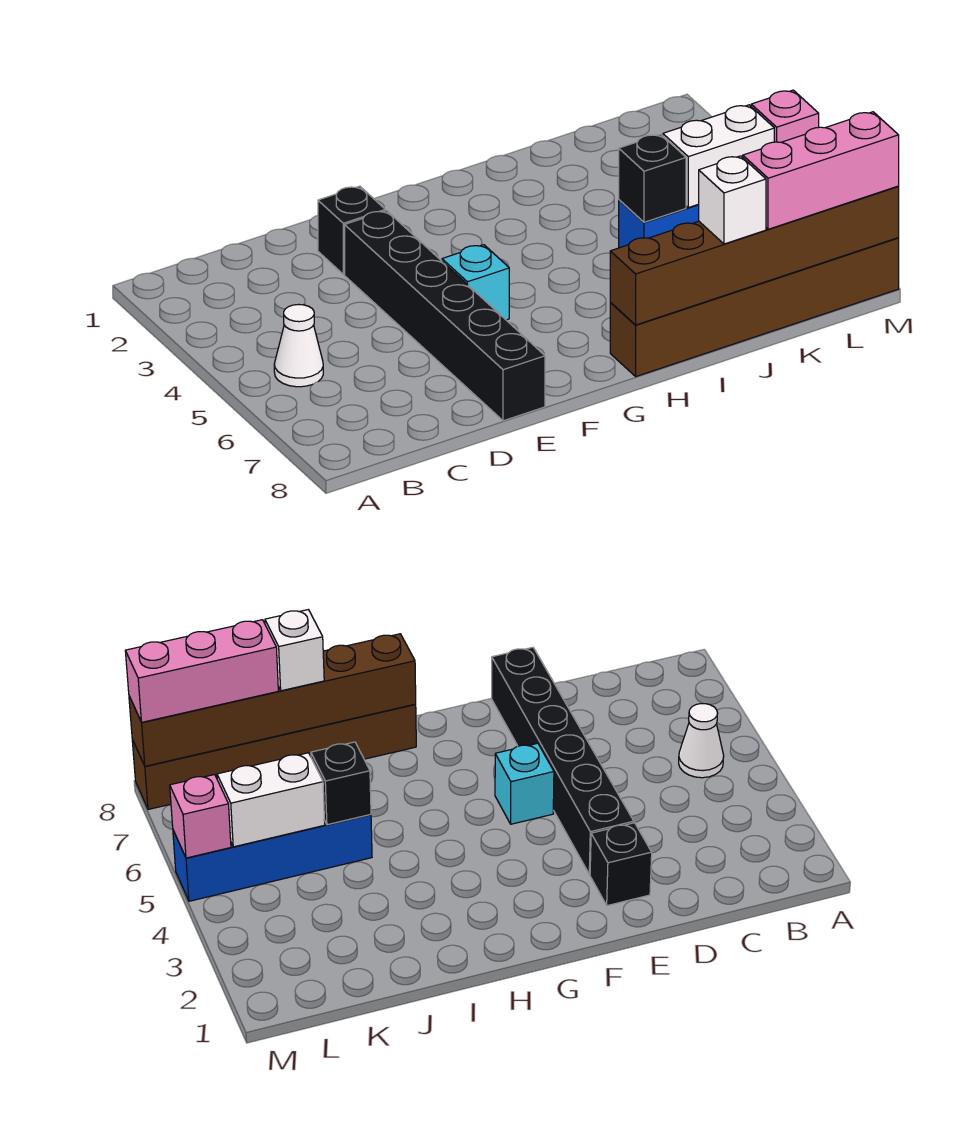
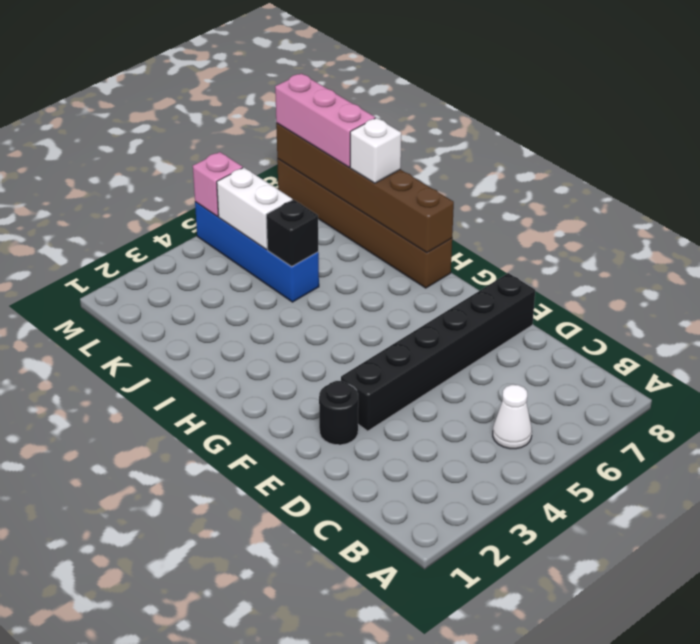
black brick E2 level 1 -> black round brick E2 level 1
cyan brick F5 level 1 -> none

